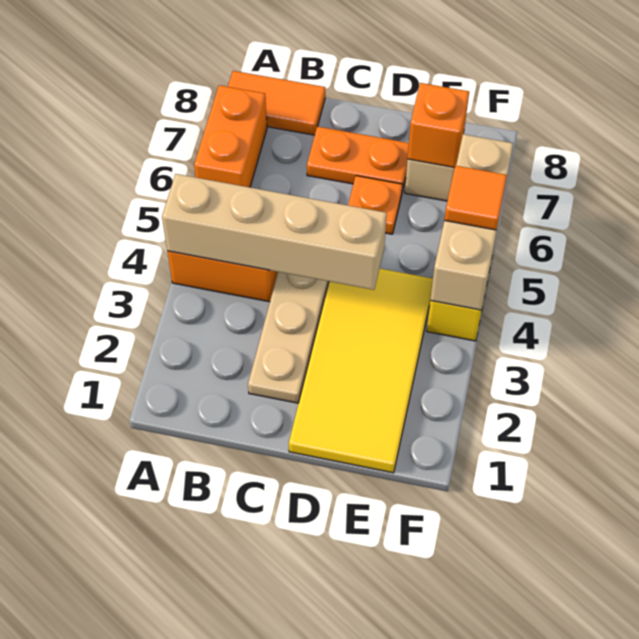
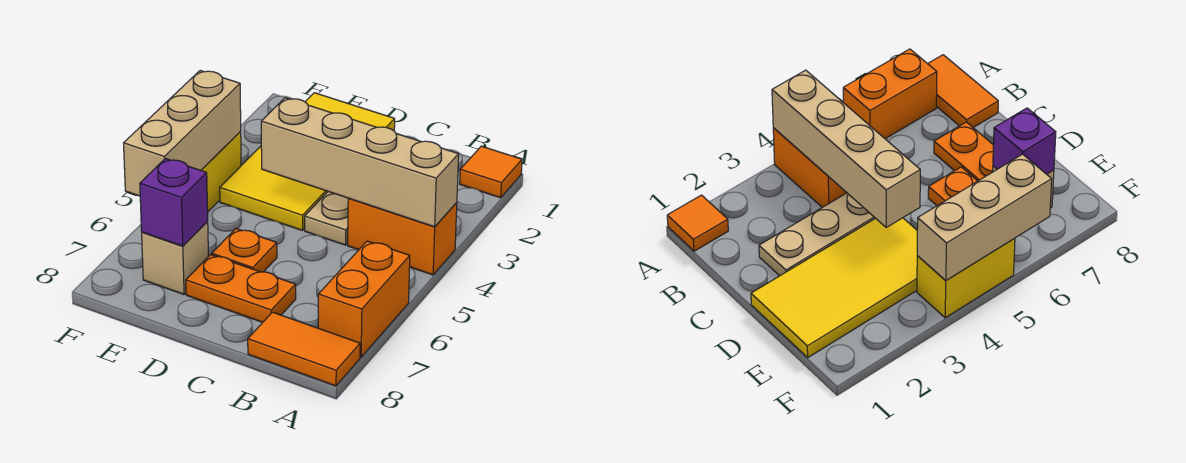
orange brick E7 level 2 -> purple brick E7 level 2
orange tile F5 level 3 -> orange tile A1 level 1

